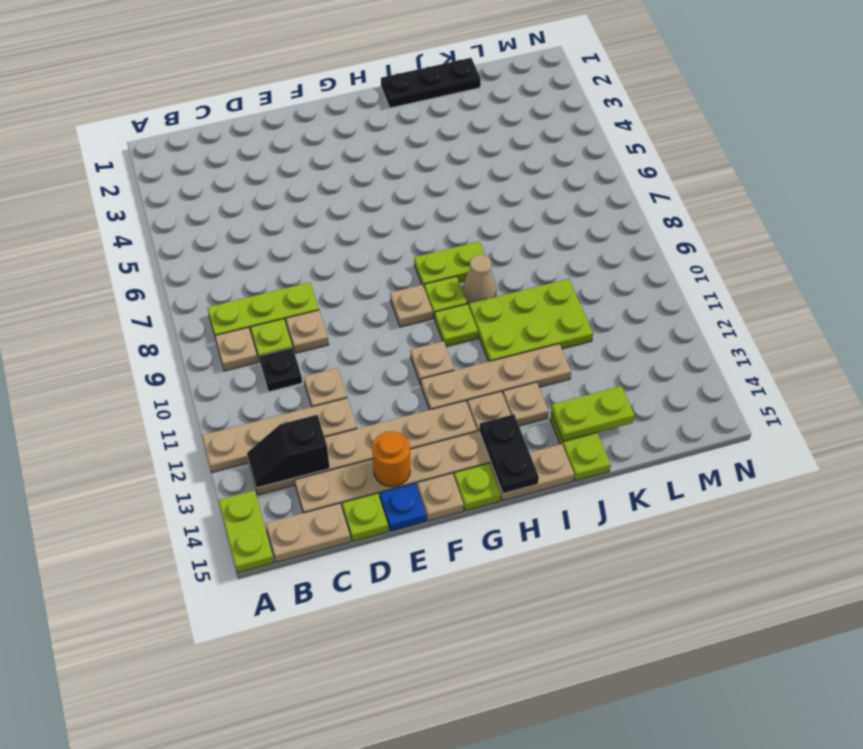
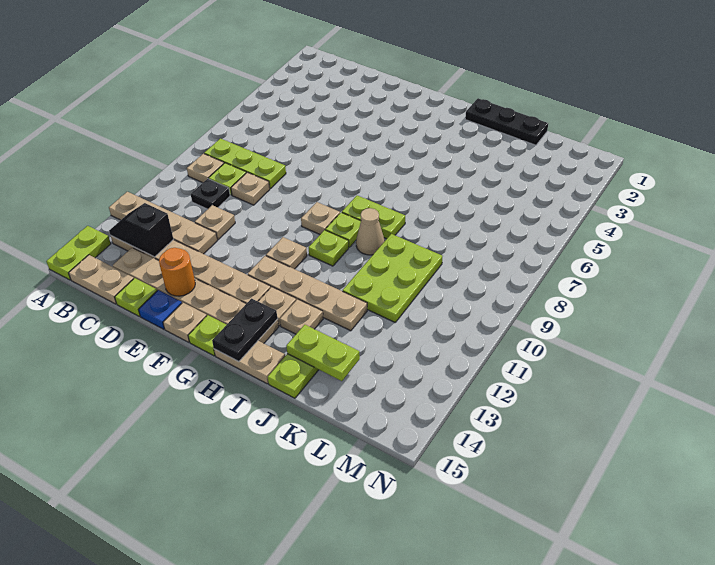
lime plate I10:K11 level 1 -> lime plate J9:K11 level 1

